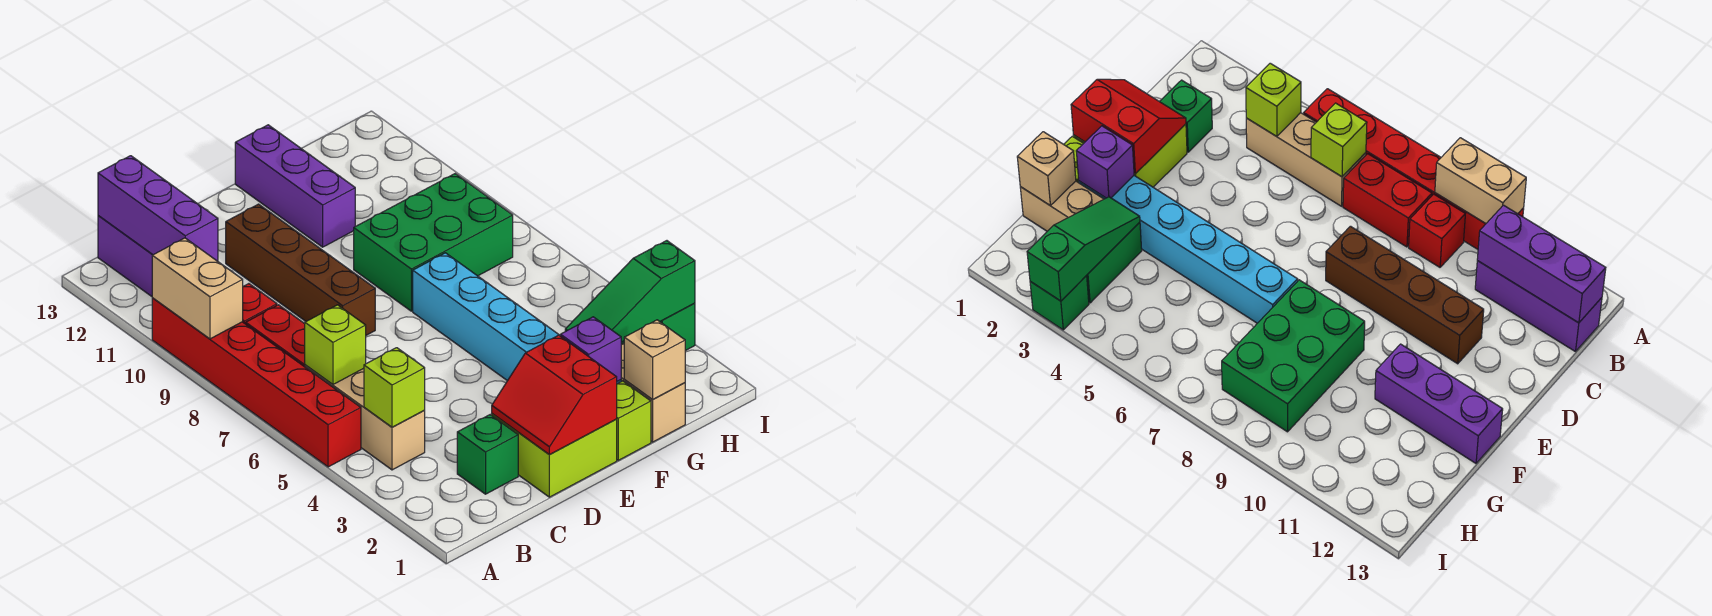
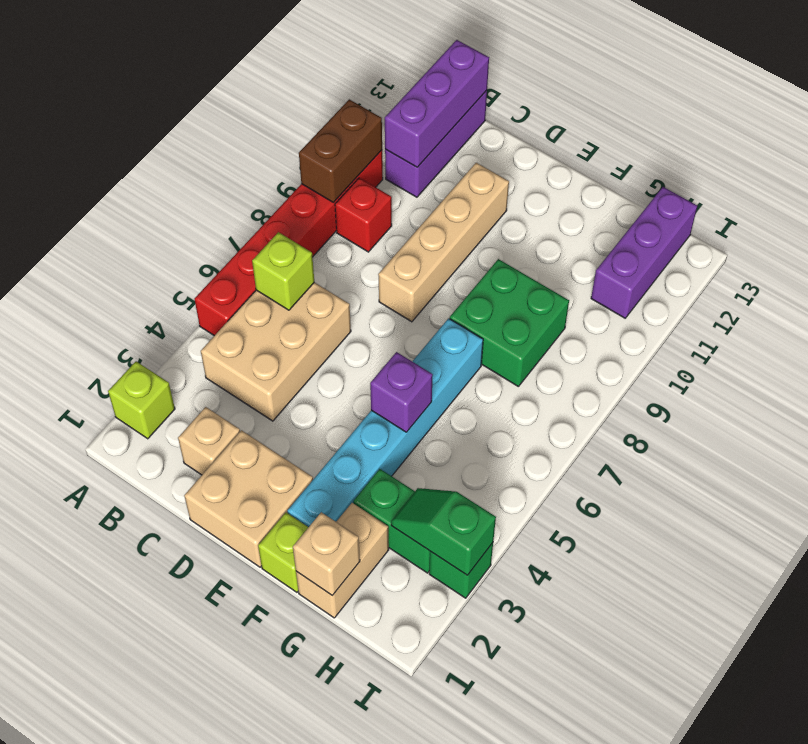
tan brick A9:A10 level 2 -> brown brick A9:A10 level 2
tan brick B4:B6 level 1 -> tan brick B4:C6 level 1
lime brick B4 level 2 -> lime brick A2 level 1
red brick B7:B8 level 1 -> none
green brick C2 level 1 -> tan brick C2 level 1
lime brick D1:E2 level 1 -> tan brick D1:E2 level 1
red slope D1:E2 level 2 top E -> none
brown brick D8:D11 level 1 -> tan brick D8:D11 level 1
purple brick F2 level 2 -> purple brick F5 level 2
green brick F8:H9 level 1 -> green brick F8:G9 level 1
purple brick F11:F13 level 1 -> purple brick H11:H13 level 1
green slope G3:I3 level 2 top I -> green slope H3:I3 level 2 top I

